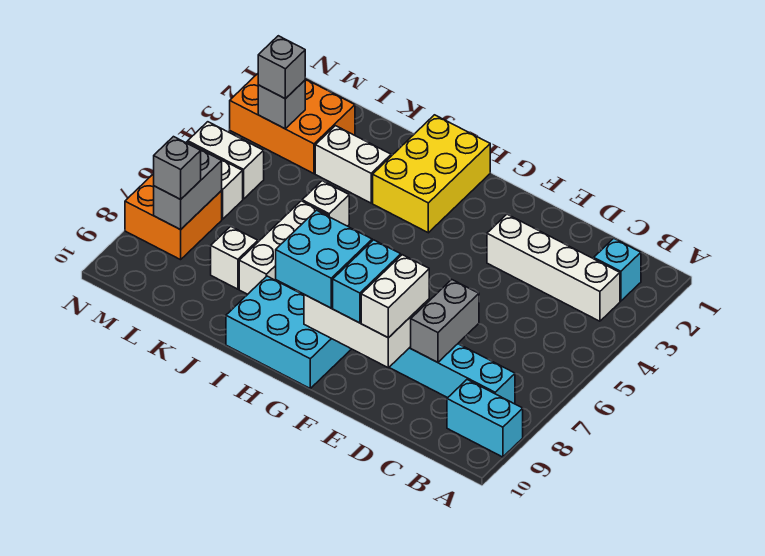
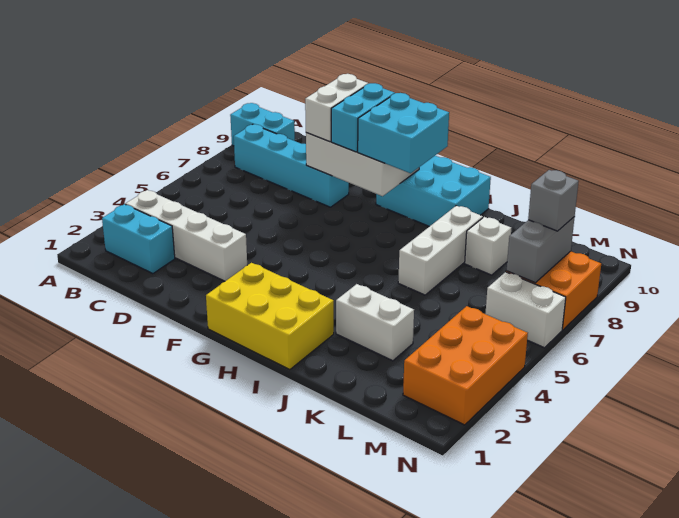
cyan brick B2 level 1 -> cyan brick B2:C2 level 1
grey brick D7:D8 level 2 -> none
yellow brick H1:I3 level 1 -> yellow brick G1:I2 level 1
white brick J5 level 1 -> none
orange brick L2:N3 level 1 -> orange brick M2:N4 level 1
grey brick M3 level 2 -> none
grey brick M3 level 3 -> none
white brick M5:N5 level 1 -> none

